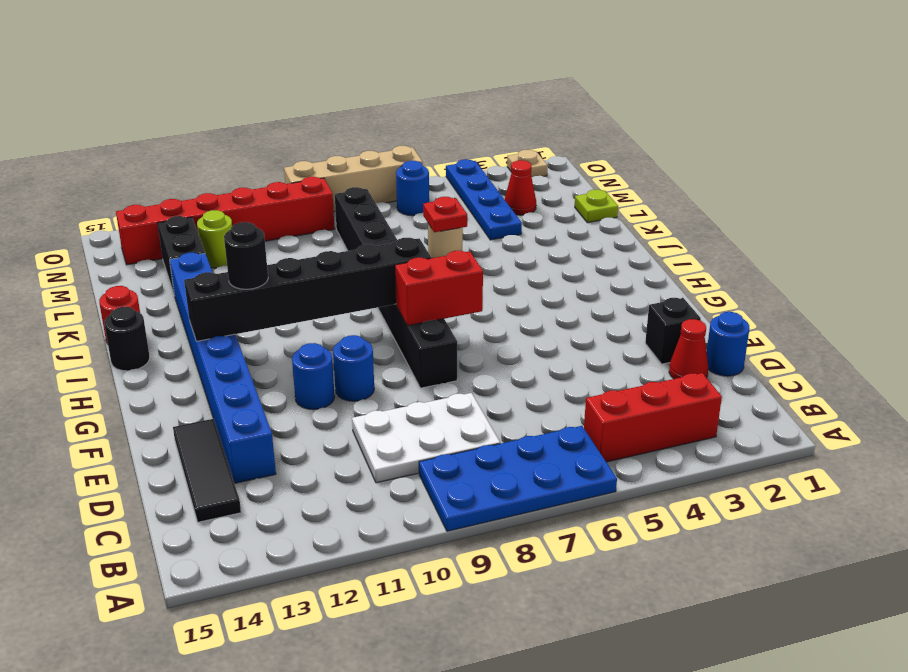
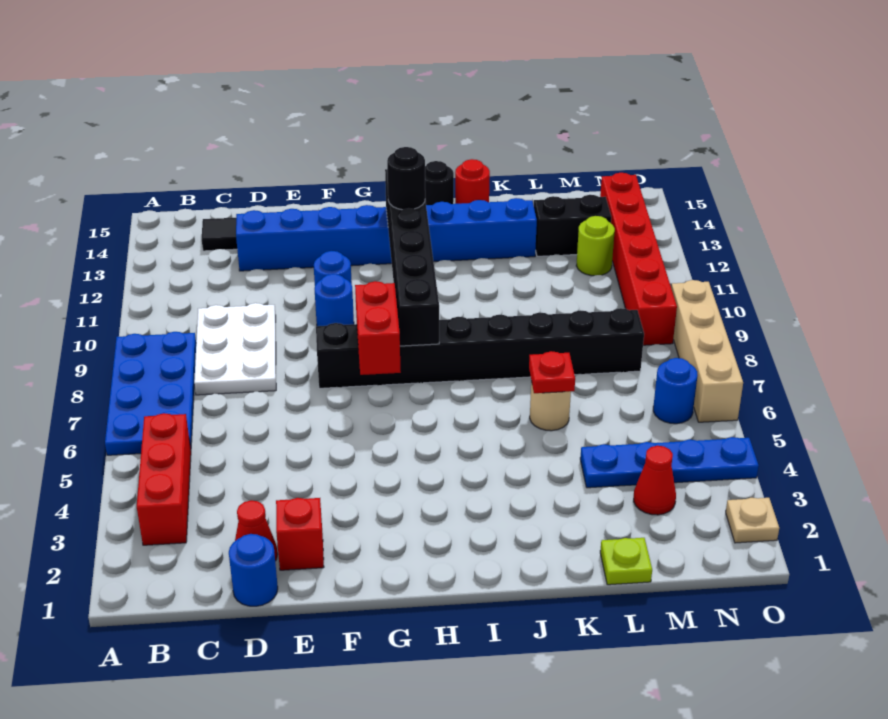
black brick E2 level 1 -> red brick E2 level 1

